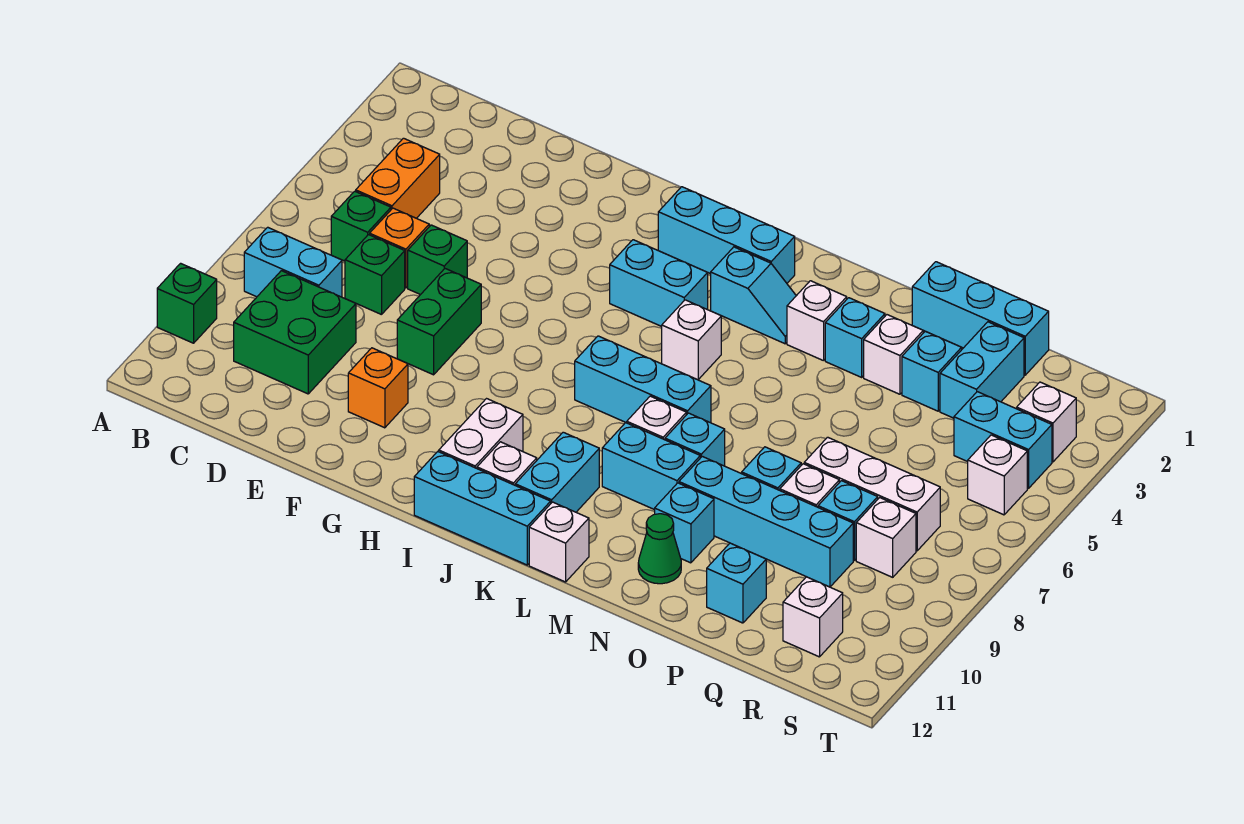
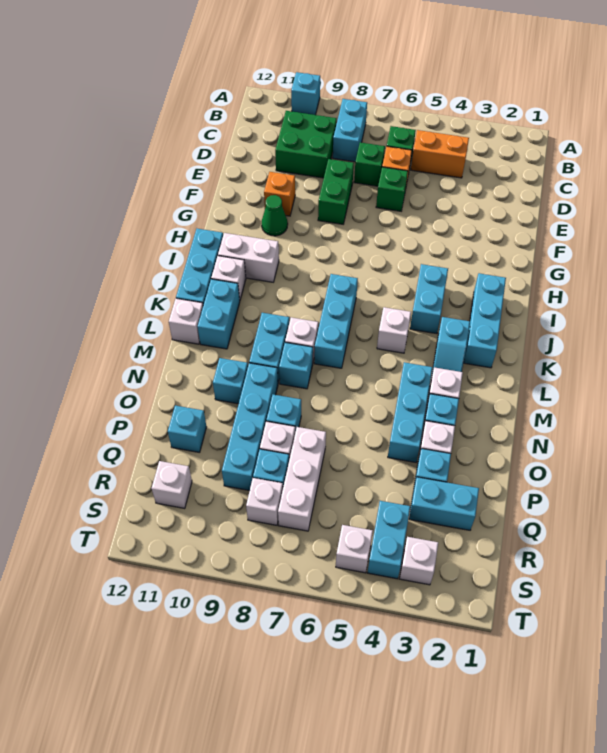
green brick A10 level 1 -> cyan brick A10 level 1
green brick F7:F8 level 1 -> green brick E8:F8 level 1
cyan brick K10:K11 level 1 -> cyan brick K11:L11 level 1
green cone N11 level 1 -> green cone G10 level 1
cyan brick O1:Q1 level 1 -> cyan brick M4:O4 level 1

